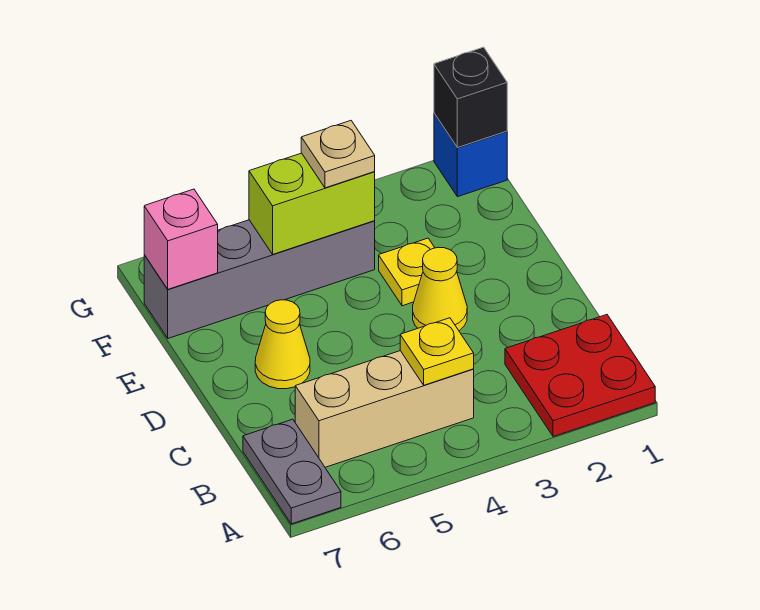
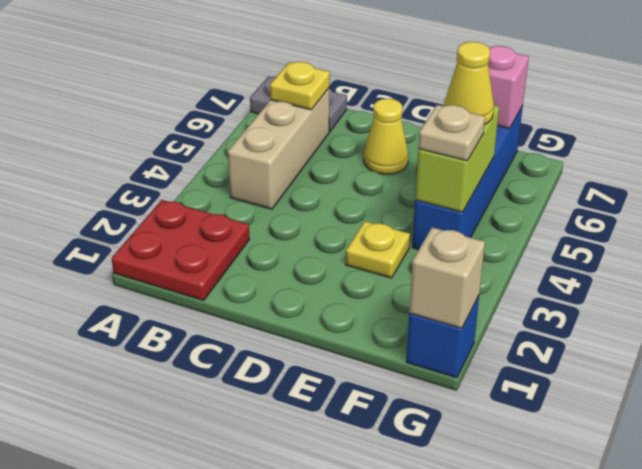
yellow plate B4 level 2 -> yellow plate B6 level 2
yellow cone D3 level 1 -> yellow cone F5 level 3
grey brick F4:F7 level 1 -> blue brick F4:F7 level 1
black brick G1 level 2 -> tan brick G1 level 2

